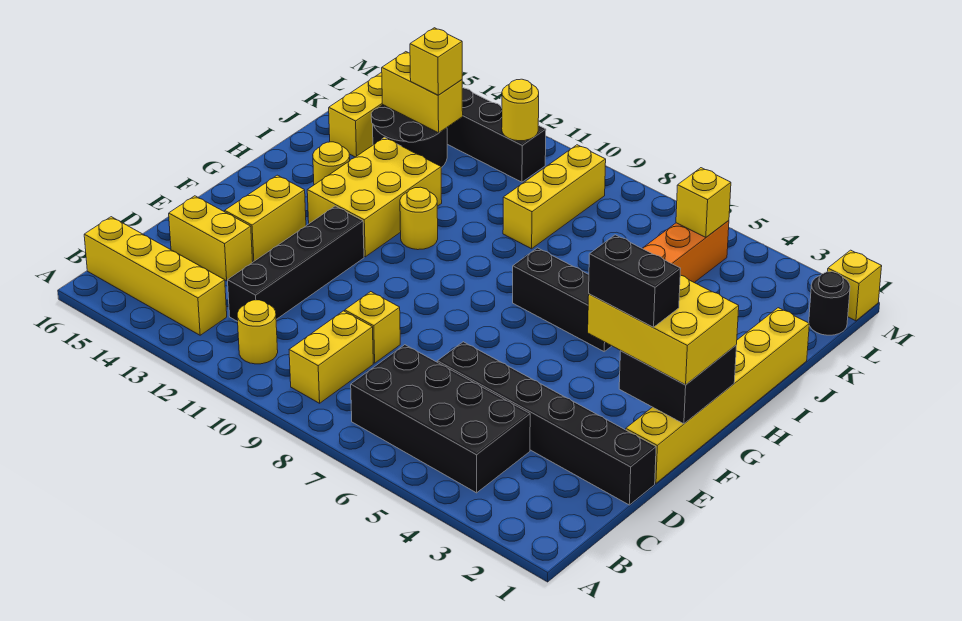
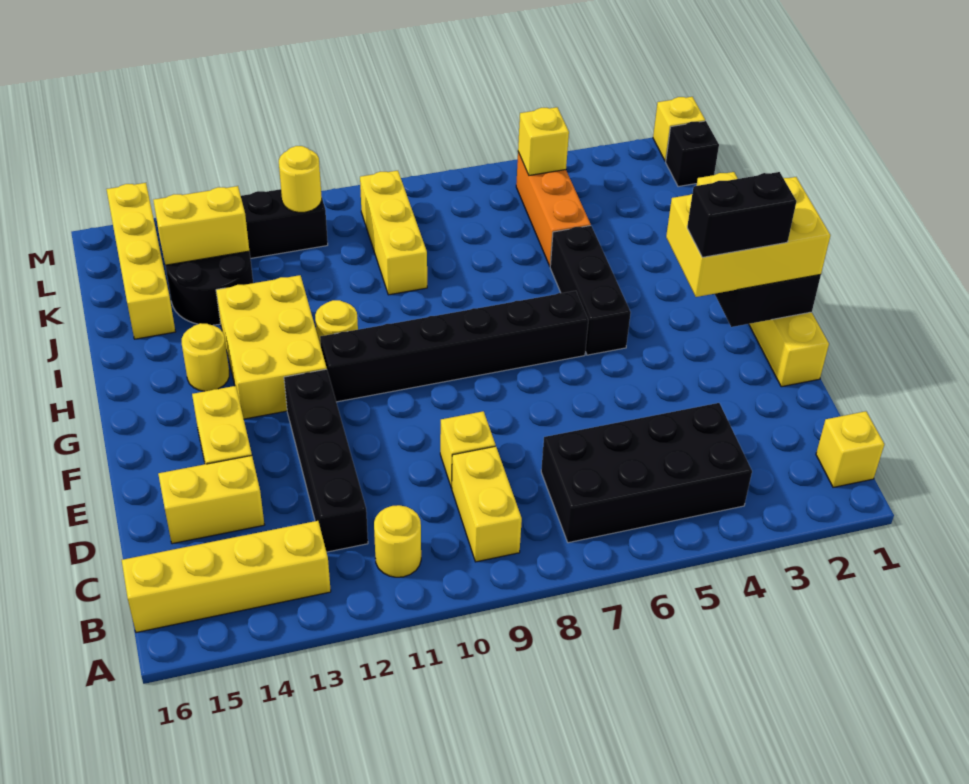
black brick D1:D6 level 1 -> black brick G6:G11 level 1
black brick H5:H7 level 1 -> black brick G5:I5 level 1
yellow brick K13 level 3 -> yellow brick B1 level 1
black round brick L1 level 1 -> black brick L1 level 1

